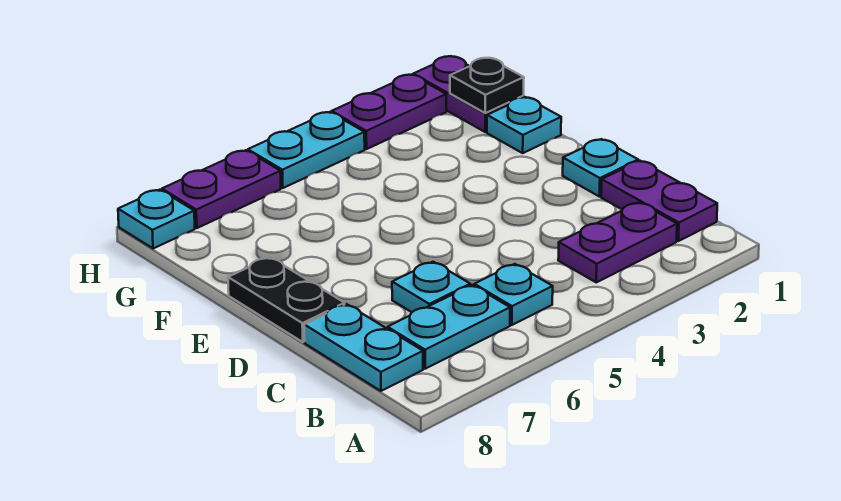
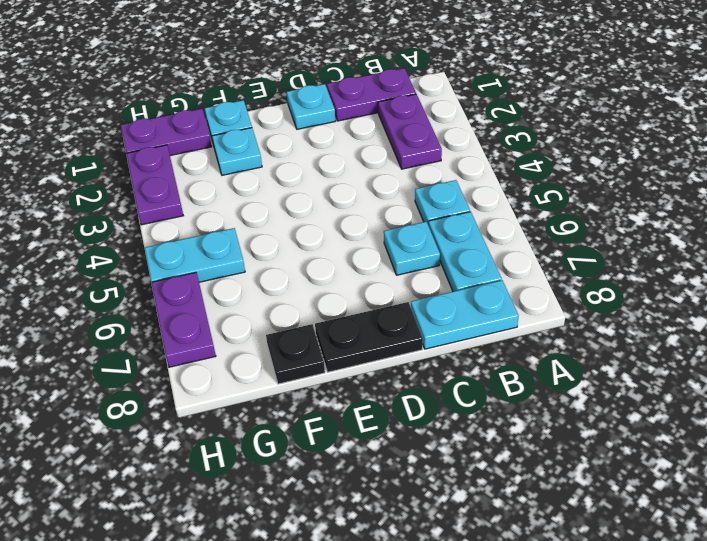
black plate G1 level 2 -> black plate F8 level 1
cyan plate H4:H5 level 1 -> cyan plate G5:H5 level 1
cyan plate H8 level 1 -> cyan plate F2 level 1

